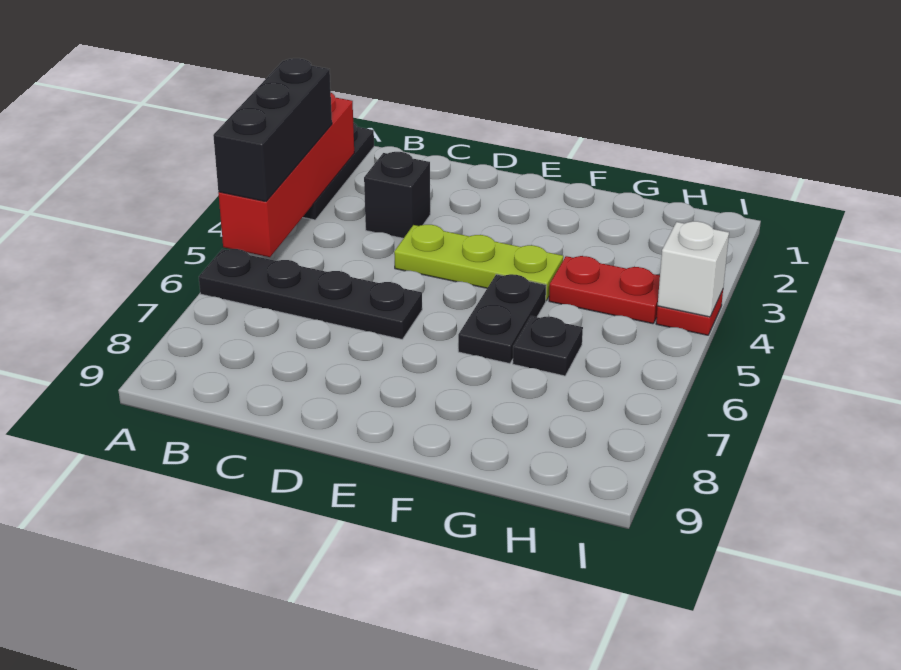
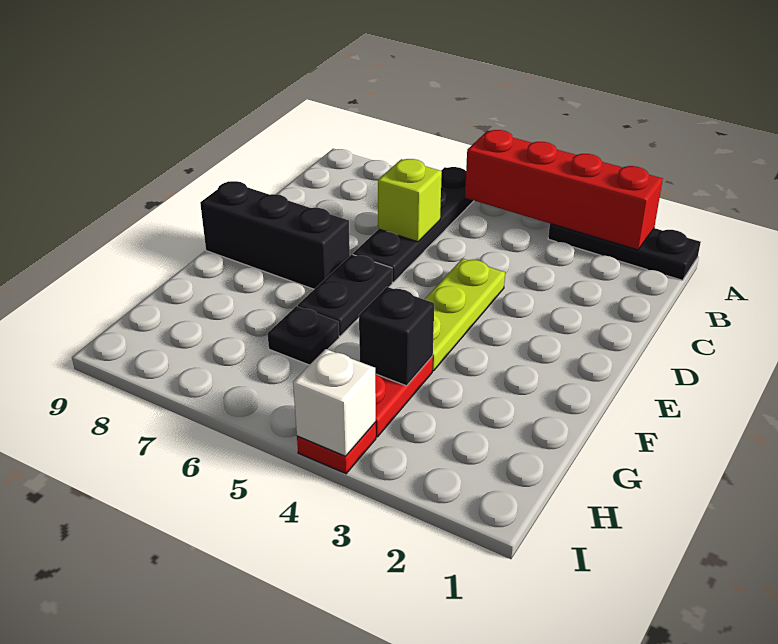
black brick A3:A5 level 3 -> black brick E7:E9 level 1
black brick C3 level 1 -> black brick G4 level 2
none -> lime brick C6 level 2
black plate F5:F6 level 1 -> black plate E6:F6 level 1

